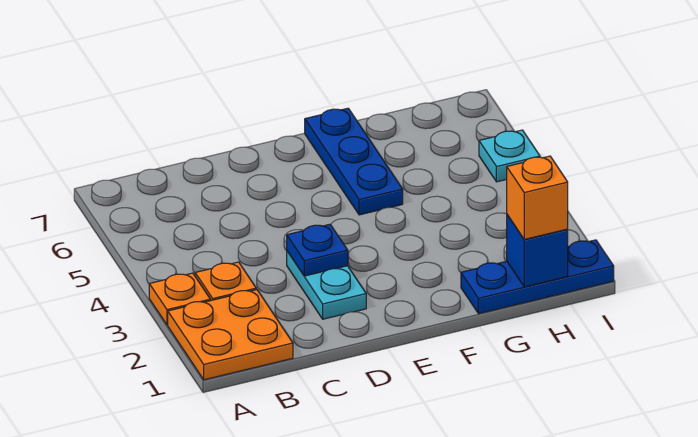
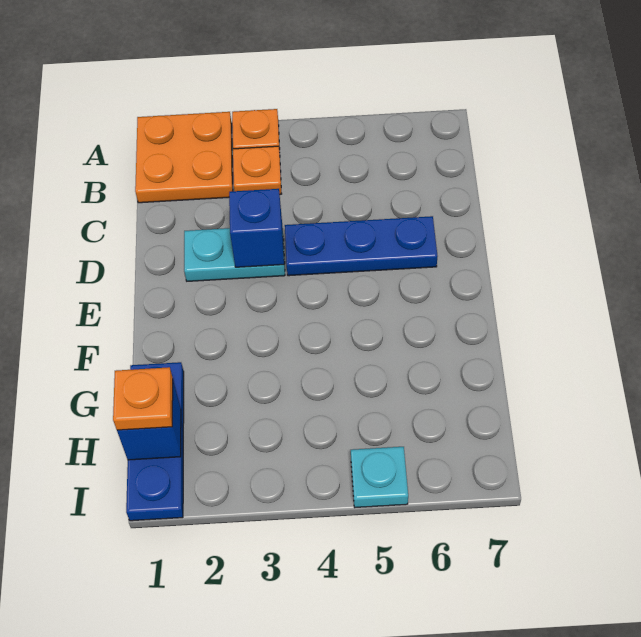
blue plate D3 level 2 -> blue brick D3 level 2
blue plate F5:F7 level 1 -> blue plate D4:D6 level 1
orange brick H1 level 3 -> orange plate H1 level 3

